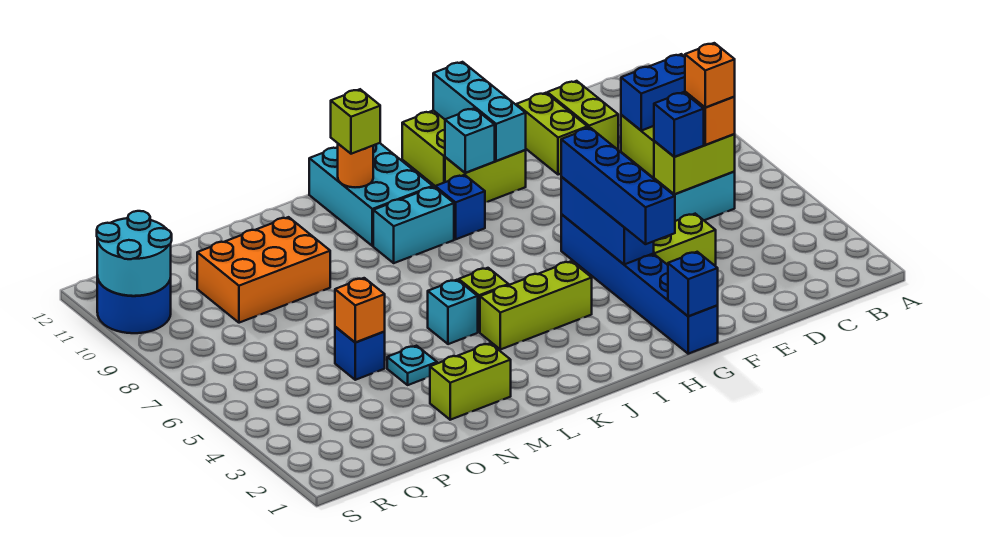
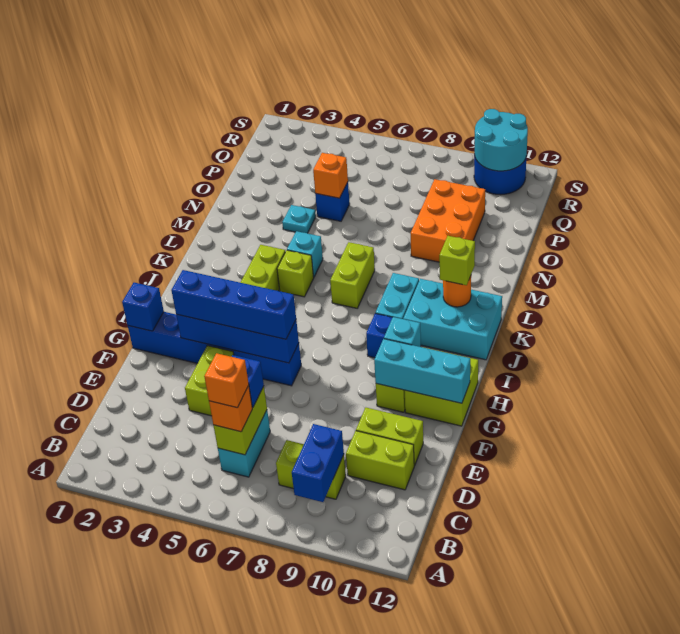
blue brick G4:G6 level 2 -> blue brick G3:G6 level 2
lime brick M2:N2 level 1 -> lime brick K7:L7 level 1

